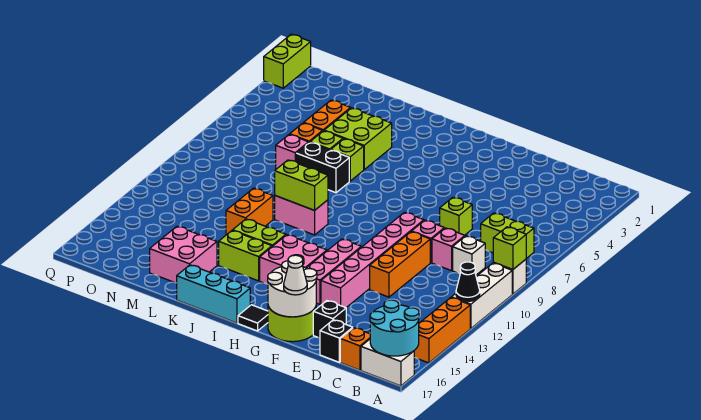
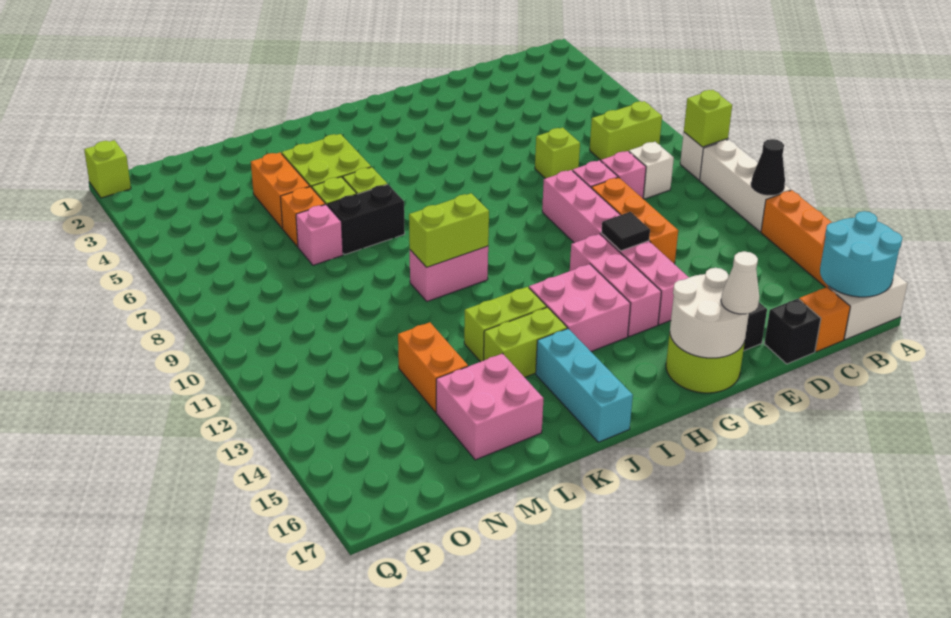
black tile H17 level 1 -> black tile F12 level 2
cyan brick I17:K17 level 1 -> cyan brick J15:J17 level 1
orange brick L11:L12 level 1 -> orange brick M13:M14 level 1
lime brick Q1:Q2 level 1 -> lime brick Q1 level 1

